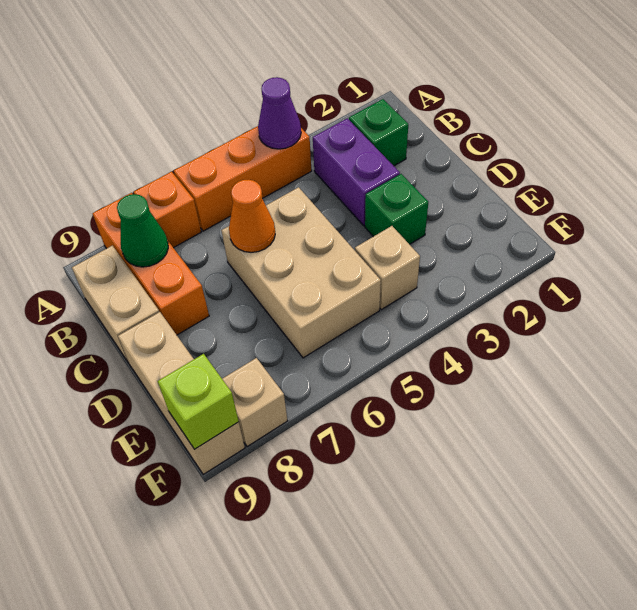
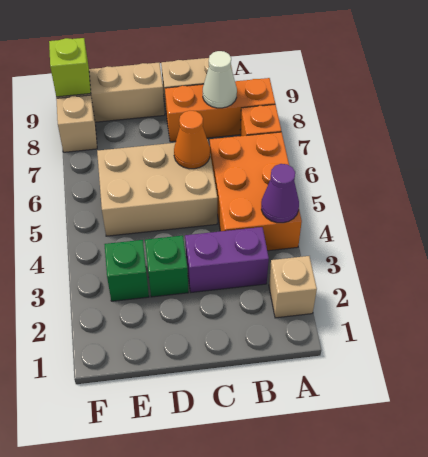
orange brick A4:A6 level 1 -> orange brick A4:B6 level 1
green brick B2 level 1 -> green brick E3 level 1
green cone B8 level 2 -> white cone B8 level 2
tan brick E4 level 1 -> tan brick A2 level 1

